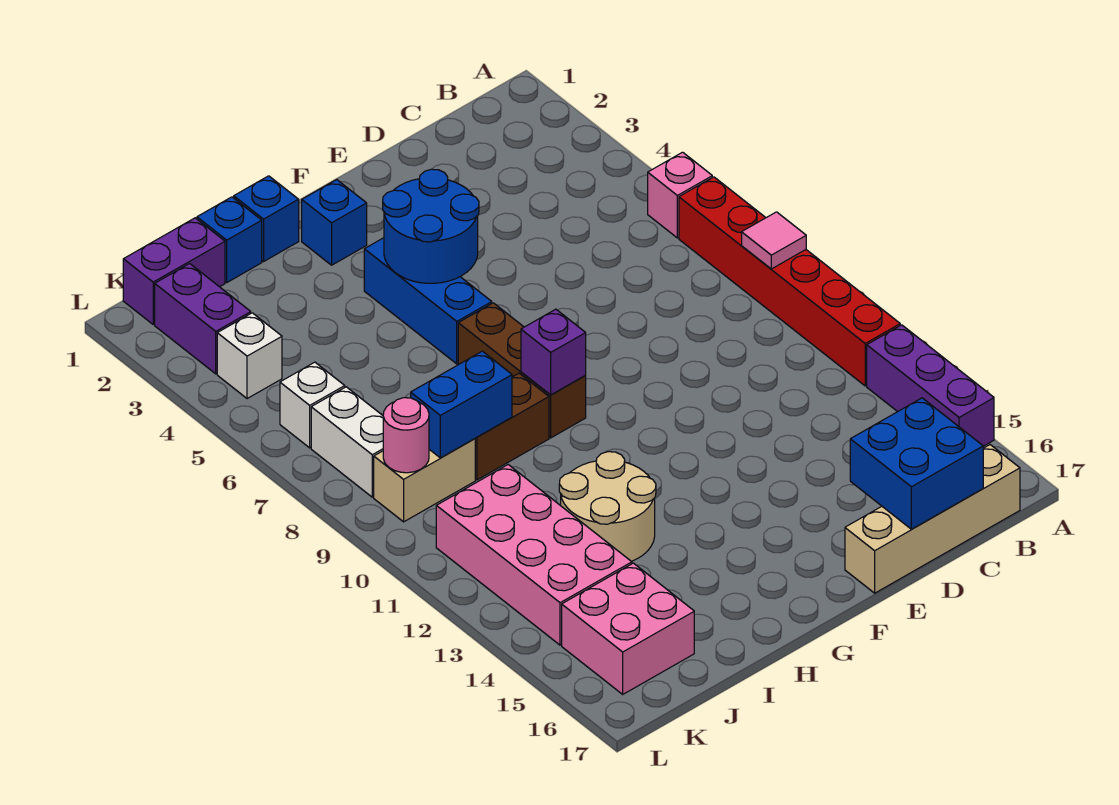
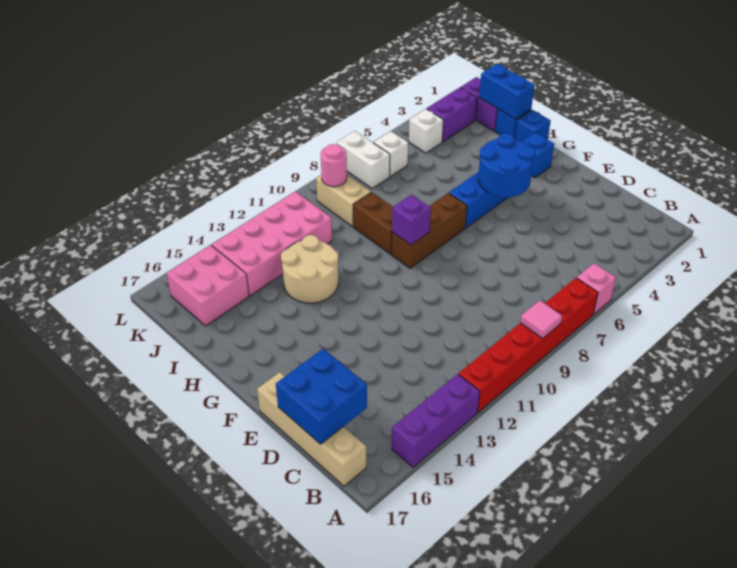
blue brick I9:J9 level 2 -> blue brick I1:J1 level 2
white brick K7:K8 level 1 -> white brick K7:L7 level 1

